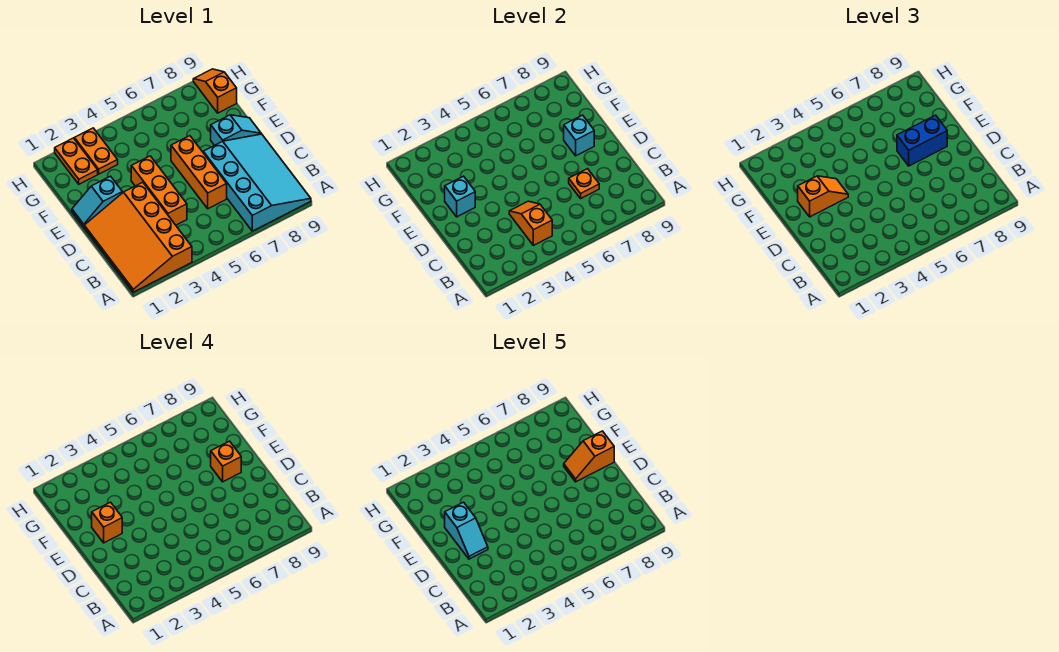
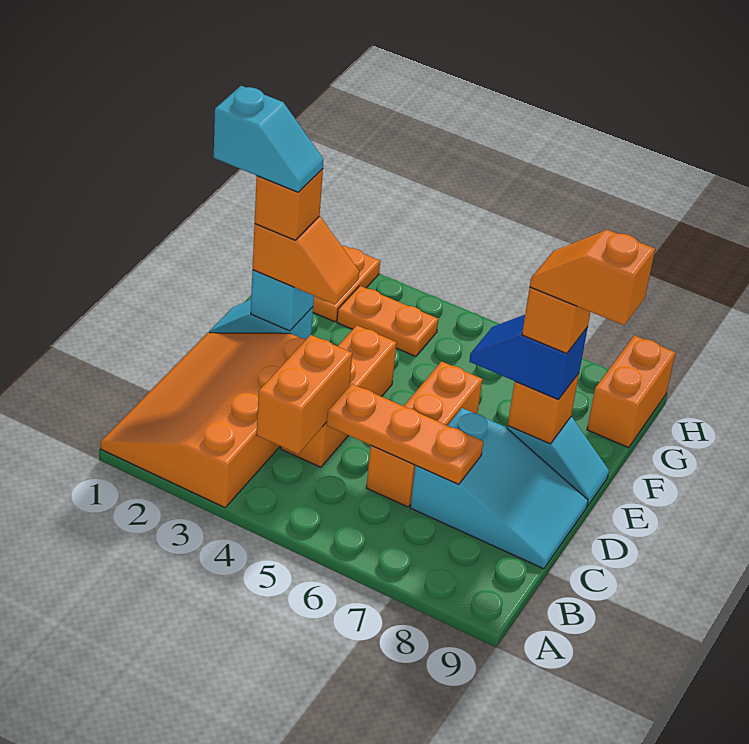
cyan slope A7:D9 level 1 top 7 -> cyan slope C7:D9 level 1 top 7
orange slope B4:C4 level 2 top B -> orange brick B4:C4 level 2
orange plate C7 level 2 -> orange plate C5:C7 level 2
cyan slope D2:E2 level 5 top E -> cyan slope E1:E2 level 5 top 1
blue brick E7:E8 level 3 -> blue slope E7:E8 level 3 top 8
cyan brick E8 level 2 -> orange brick E8 level 2
orange plate G3:H3 level 1 -> orange plate G3:G4 level 1
orange slope G9:H9 level 1 top G -> orange brick G9:H9 level 1

